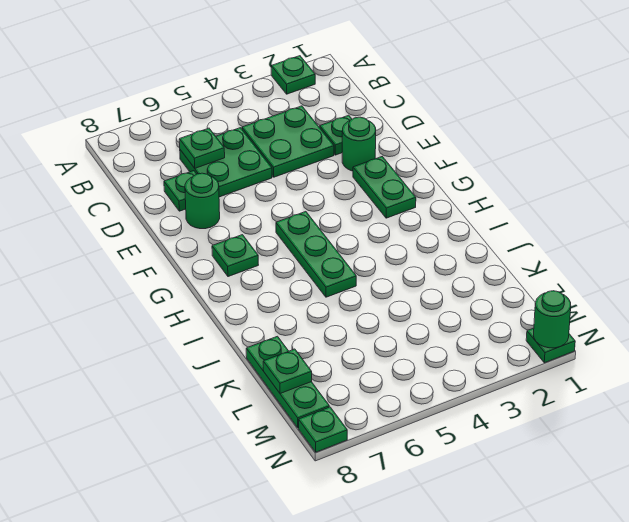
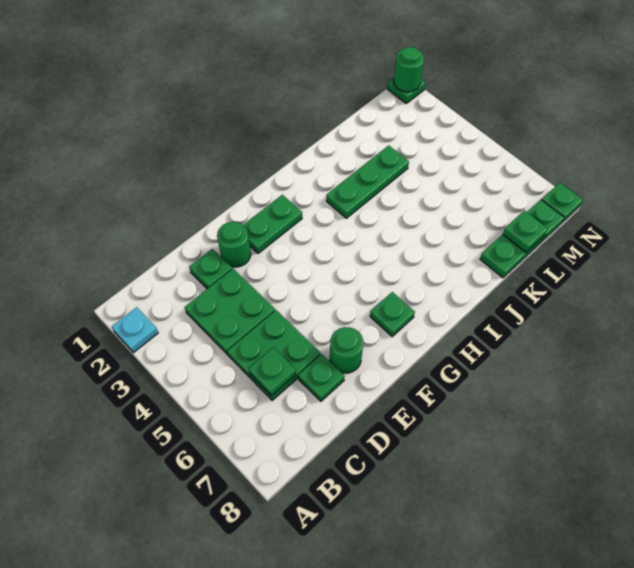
green plate A2 level 1 -> cyan plate A2 level 1
green plate G5:I5 level 1 -> green plate I3:K3 level 1

